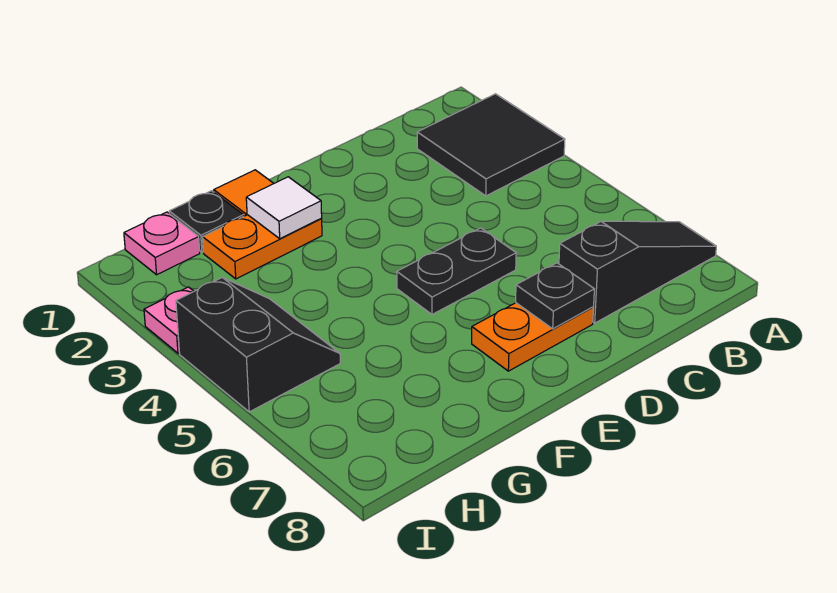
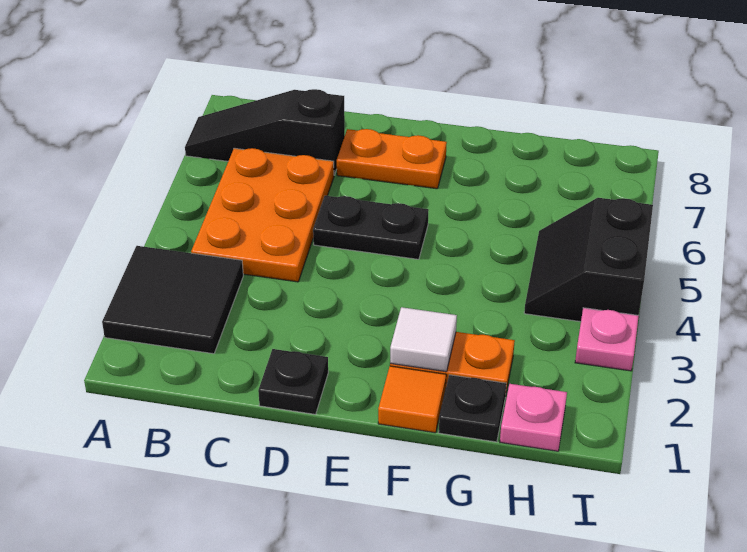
none -> orange plate B4:C6 level 1
black plate D7 level 2 -> black plate D1 level 1

